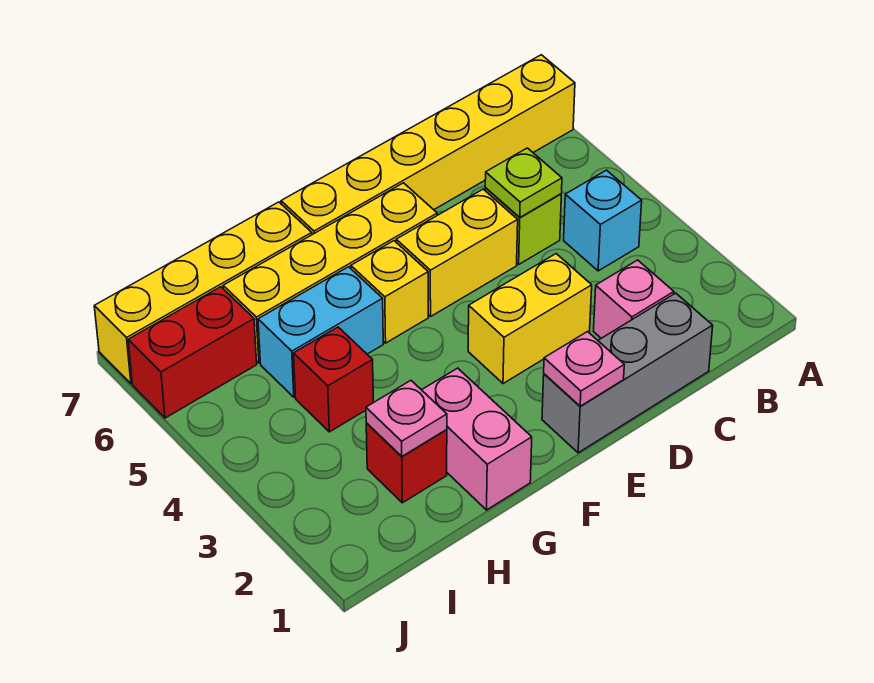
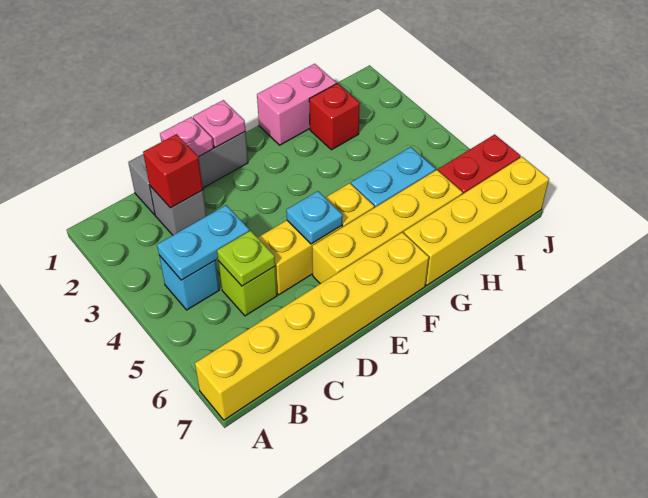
none -> cyan plate B4:C4 level 2
pink brick C2 level 1 -> grey brick C2 level 1
yellow brick D3:E3 level 1 -> none
none -> cyan plate E5 level 2
pink brick G1:G2 level 1 -> pink brick G1:H1 level 1
pink plate H2 level 2 -> pink plate D1 level 2
red brick H4 level 1 -> red brick C2 level 2

